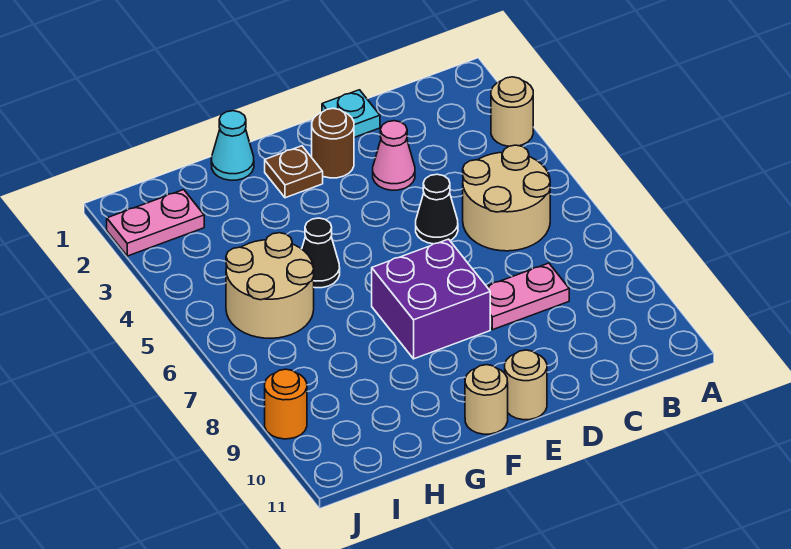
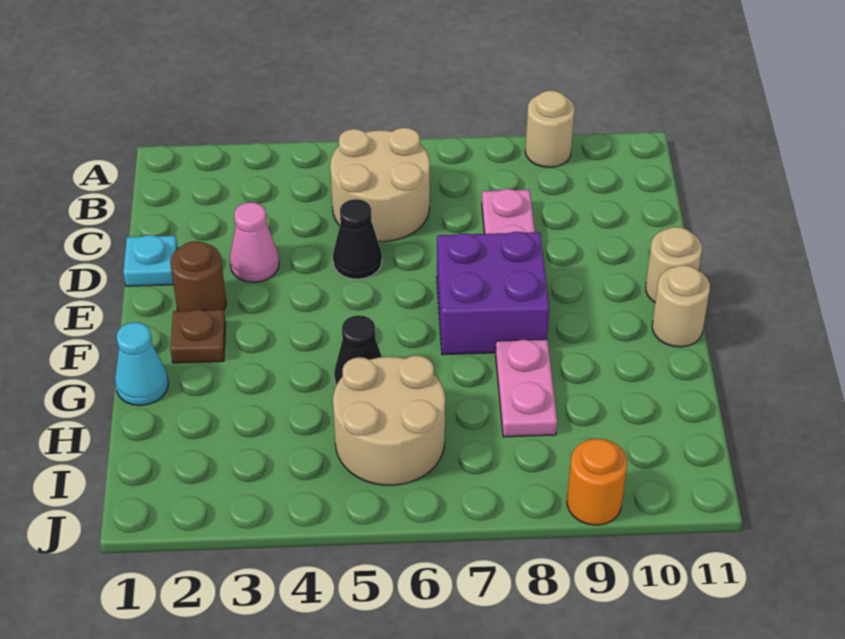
tan round brick A3 level 1 -> tan round brick A9 level 1
pink plate I2:J2 level 1 -> pink plate G8:H8 level 1

